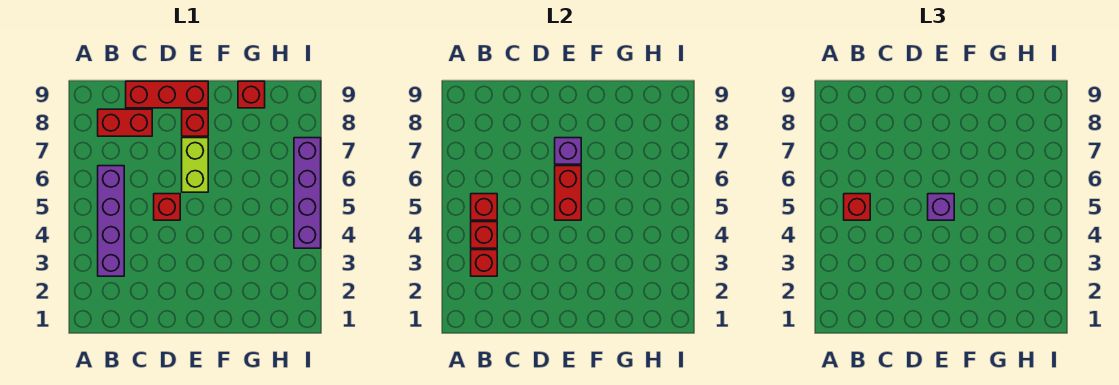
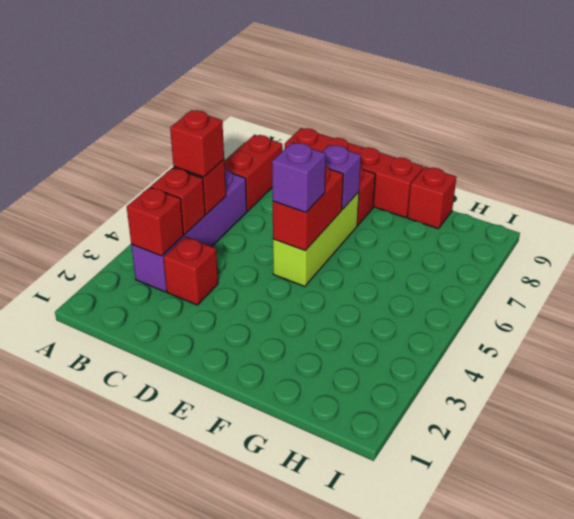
red brick B8:C8 level 1 -> red brick B7:B8 level 1
red brick C9:E9 level 1 -> red brick C9:F9 level 1
red brick D5 level 1 -> red brick C3 level 1
lime brick E6:E7 level 1 -> lime brick E5:E7 level 1
purple brick I4:I7 level 1 -> none

